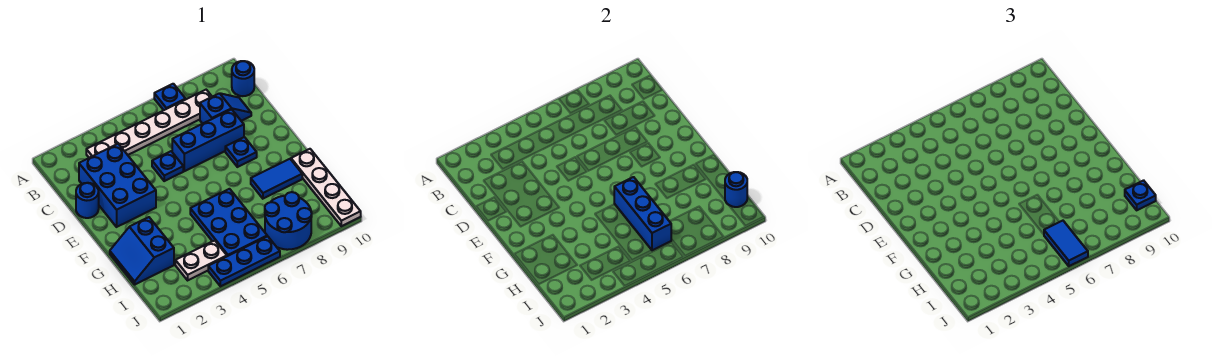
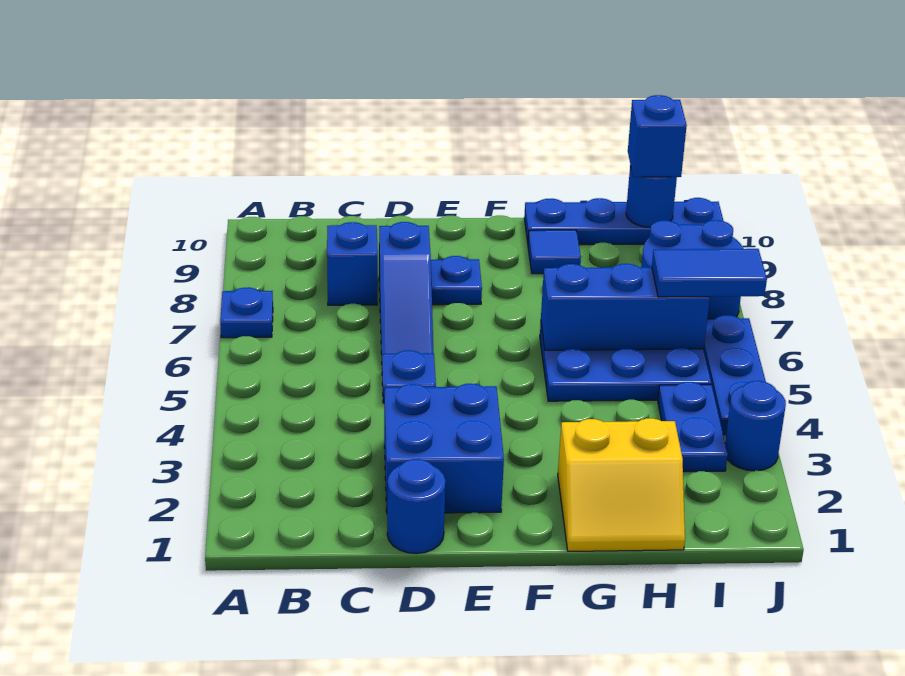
white plate B3:B8 level 1 -> none
blue round brick B10 level 1 -> blue round brick J3 level 1
blue brick C2:E3 level 1 -> blue brick D2:E3 level 1
blue brick D6:D8 level 1 -> blue slope D6:D8 level 1 top 8
blue slope G1:H2 level 1 top 2 -> yellow slope G1:H2 level 1 top 2
blue tile G8:G9 level 1 -> blue tile G9 level 1
white plate G10:J10 level 1 -> blue plate G10:J10 level 1
white plate I3:I4 level 1 -> blue plate I3:I4 level 1
blue plate I10 level 3 -> blue brick I10 level 3

